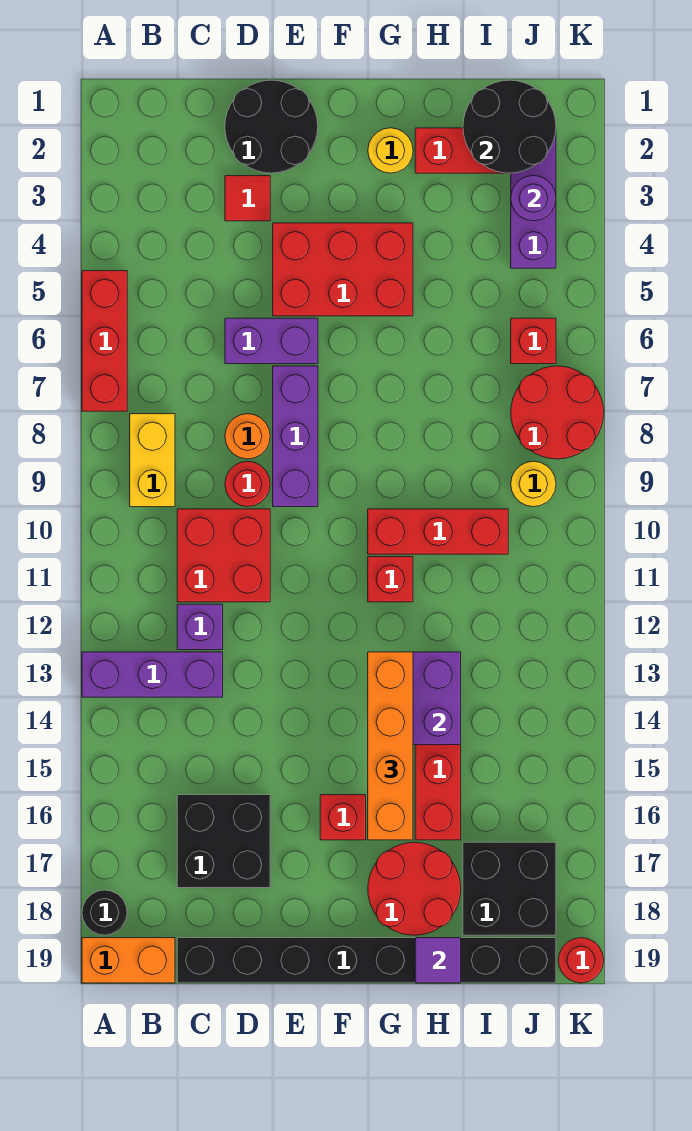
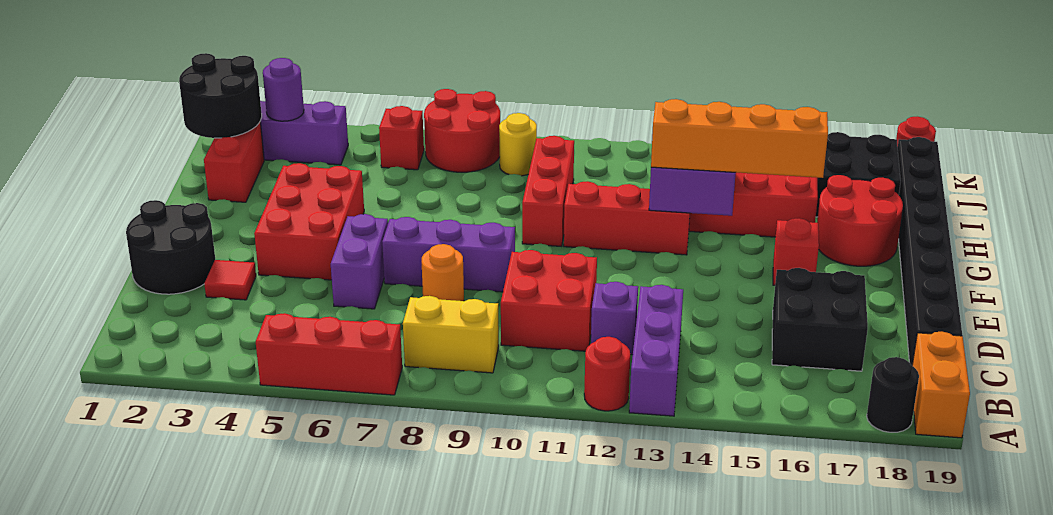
red round brick D9 level 1 -> red round brick A12 level 1
yellow round brick G2 level 1 -> none
red brick G11 level 1 -> red brick G11:G13 level 1
purple tile H19 level 2 -> none

